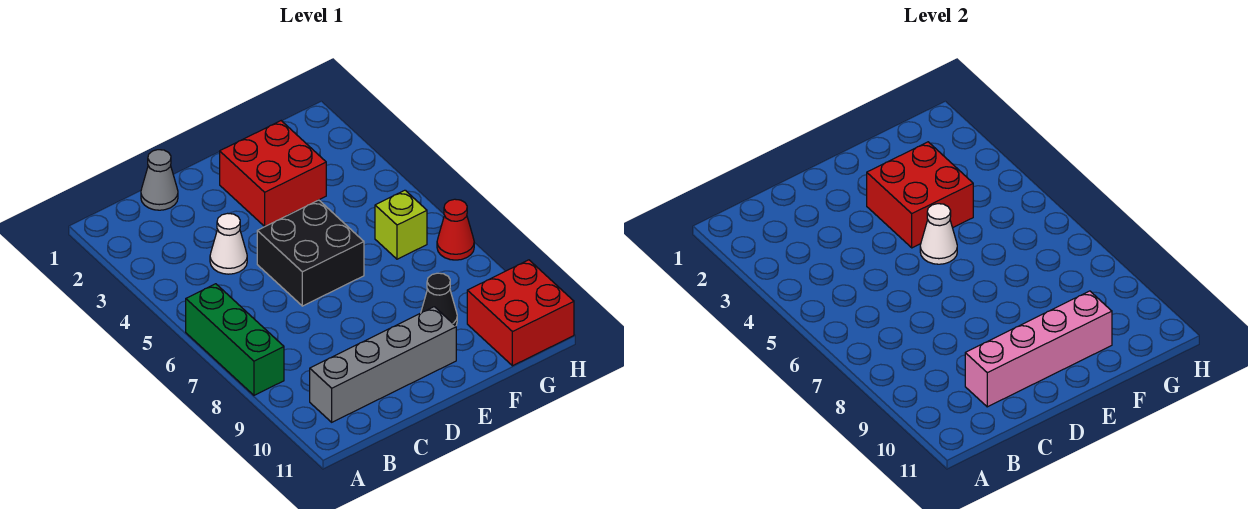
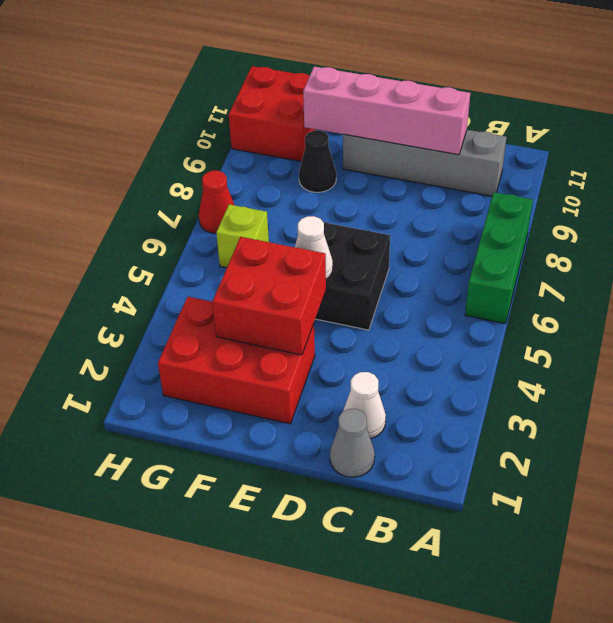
white cone C4 level 1 -> white cone C2 level 1
red brick E2:F3 level 1 -> red brick E2:G3 level 1

